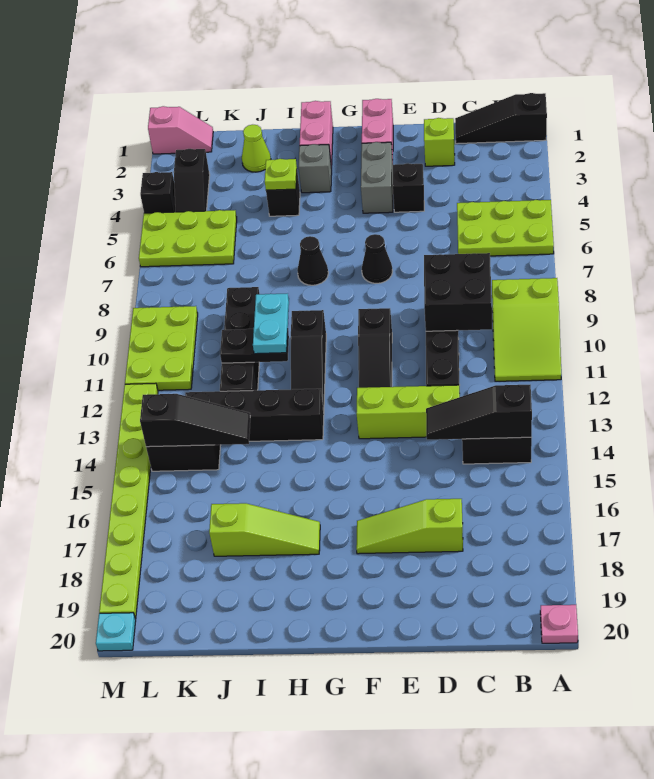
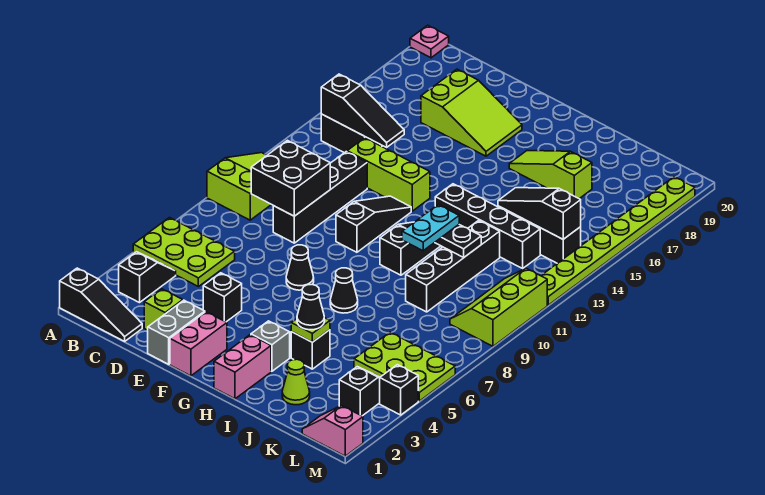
none -> black slope B3:B4 level 1 top 3
lime slope D17:F17 level 1 top D -> lime slope D17:F18 level 1 top D
grey brick F3:F4 level 1 -> grey brick E1:E2 level 1
none -> black cone I4 level 3
lime plate L9:M11 level 1 -> lime slope L9:M11 level 1 top M
cyan plate M20 level 1 -> none

